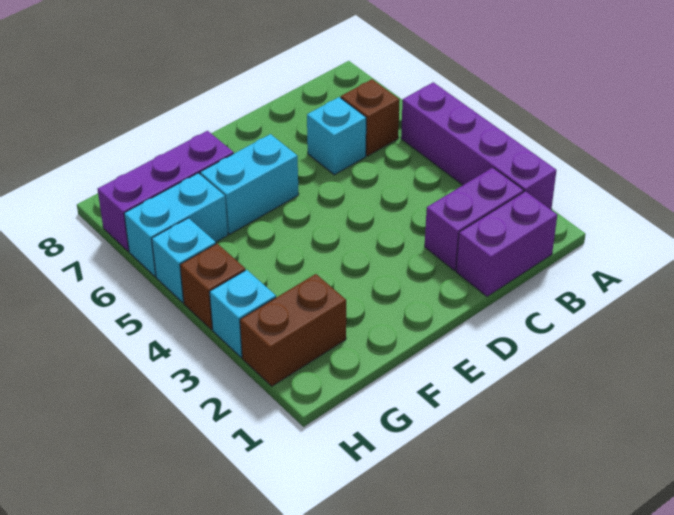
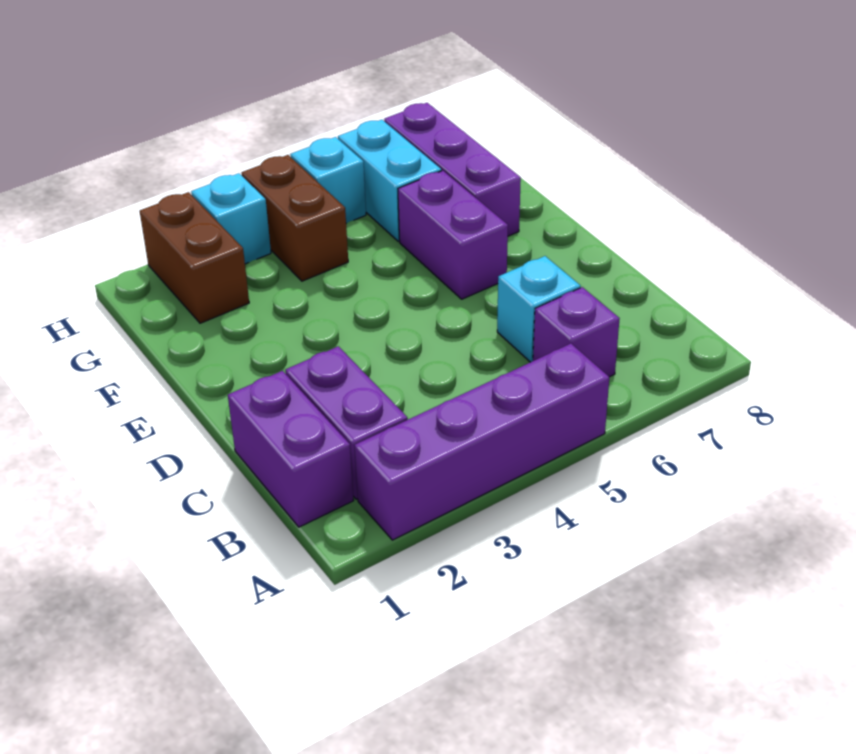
brown brick B6 level 1 -> purple brick B6 level 1
cyan brick E6:F6 level 1 -> purple brick E6:F6 level 1
brown brick H4 level 1 -> brown brick G4:H4 level 1

